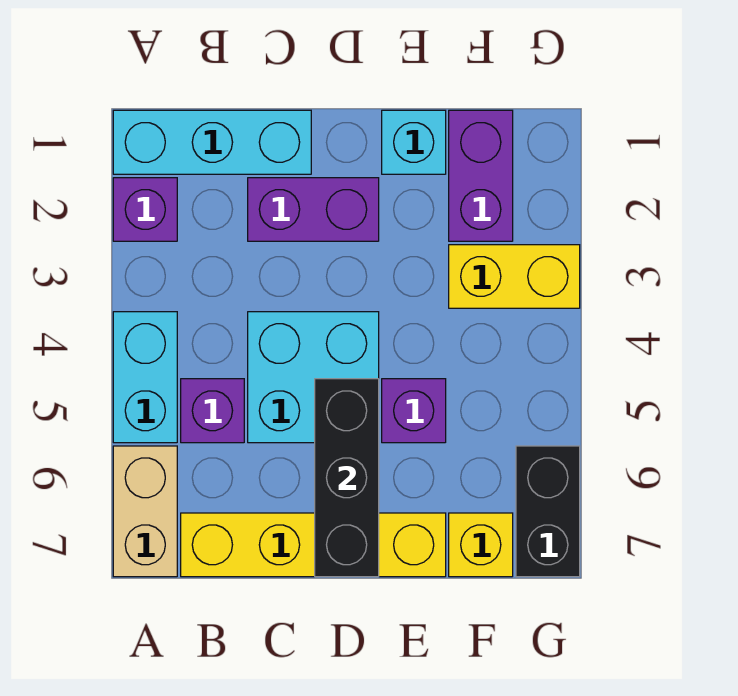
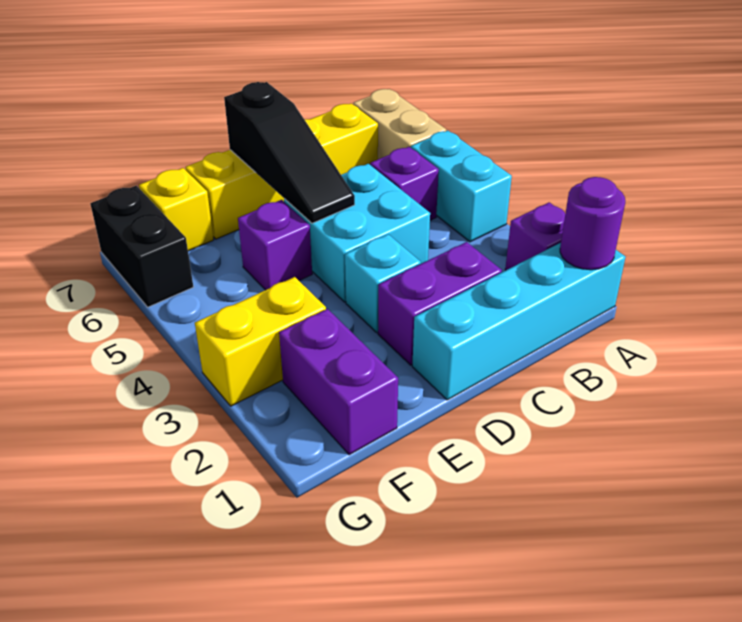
cyan brick A1:C1 level 1 -> cyan brick A1:D1 level 1
none -> purple round brick A1 level 2
black brick D5:D7 level 2 -> black slope D5:D7 level 2 top 7
cyan brick E1 level 1 -> cyan brick D3 level 1

